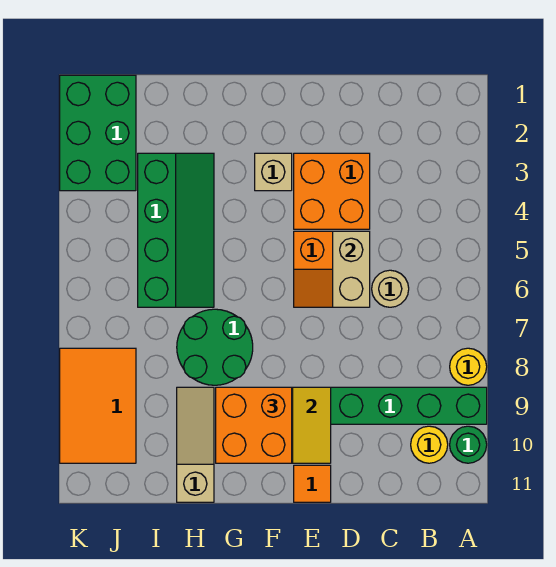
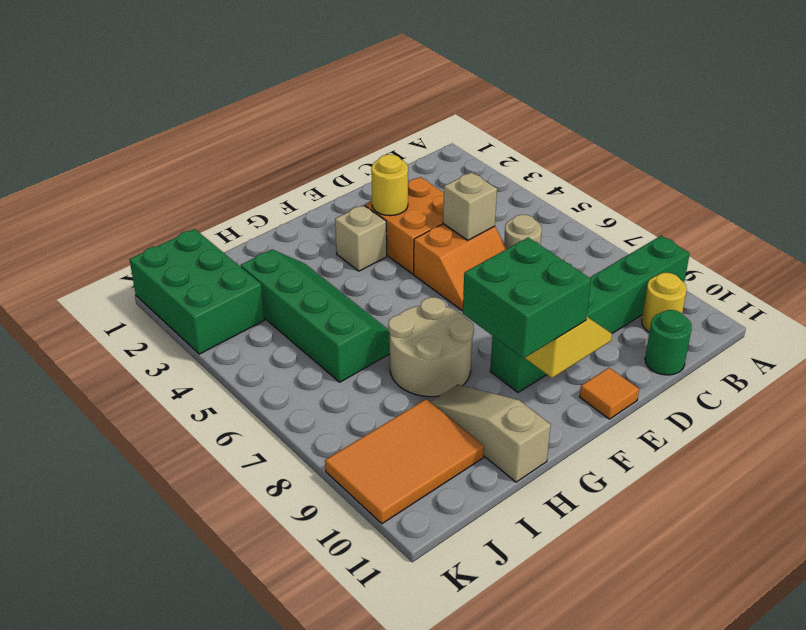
yellow round brick A8 level 1 -> yellow round brick E3 level 2
green round brick A10 level 1 -> green round brick C11 level 1
tan brick D5:D6 level 2 -> tan brick D5 level 2
orange brick F9:G10 level 3 -> green brick F9:G10 level 3
green round brick G7:H8 level 1 -> tan round brick G7:H8 level 1
orange tile J8:K10 level 1 -> orange tile I9:K10 level 1

